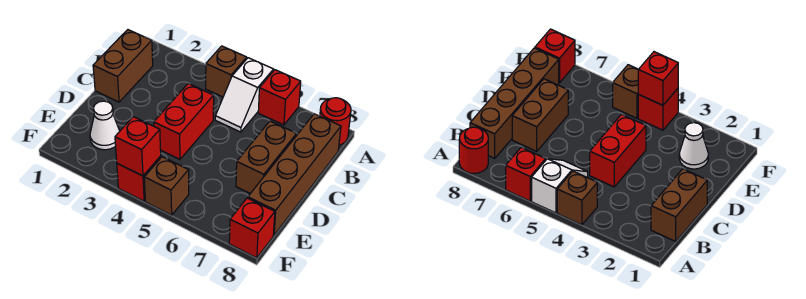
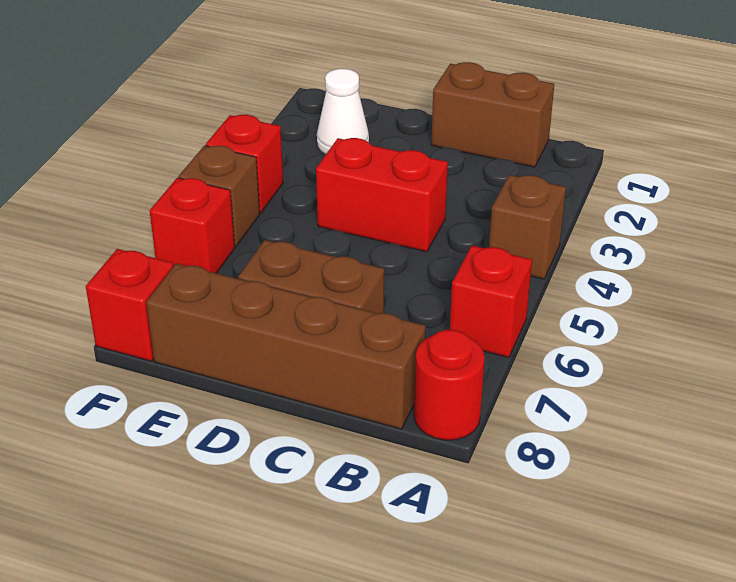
white slope A5:B5 level 1 top A -> none
red brick F4 level 2 -> red brick F6 level 1

